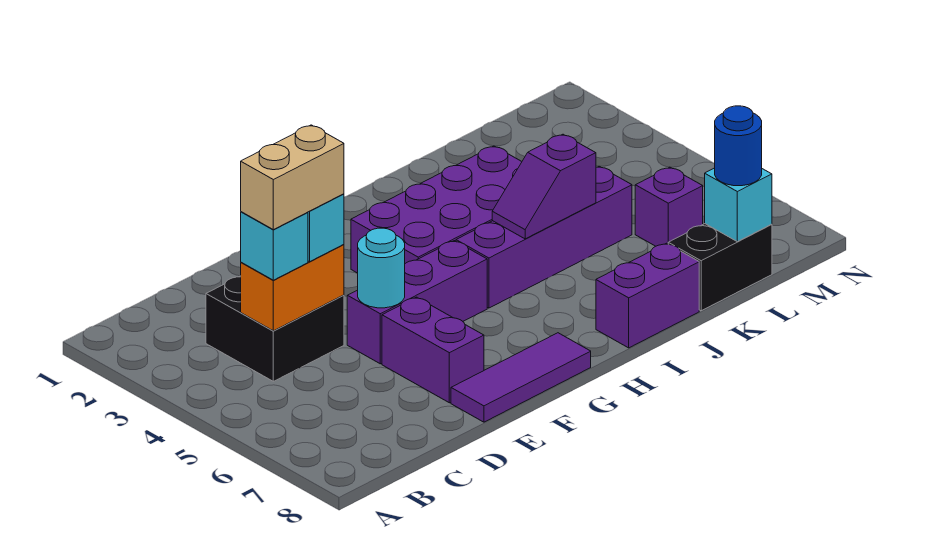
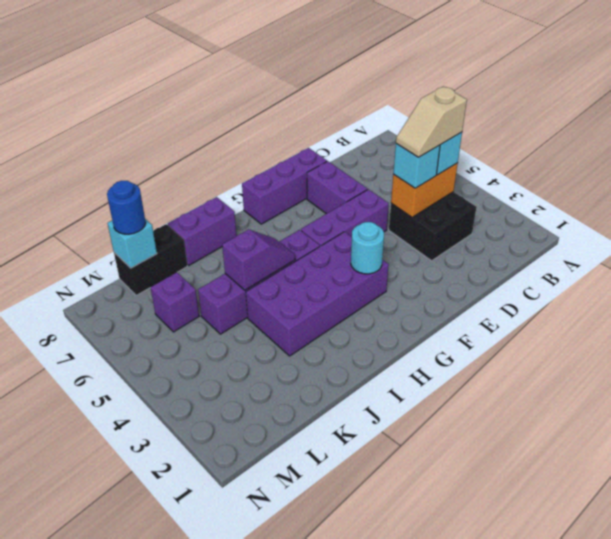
tan brick C4:D4 level 4 -> tan slope C4:D4 level 4 top C
cyan round brick E5 level 2 -> cyan round brick G3 level 2
purple tile E8:G8 level 1 -> purple brick E8:G8 level 1

